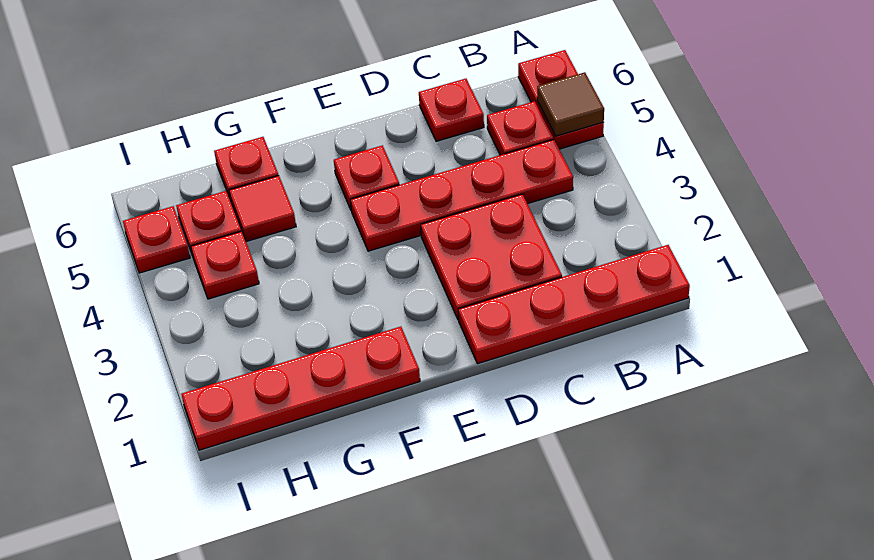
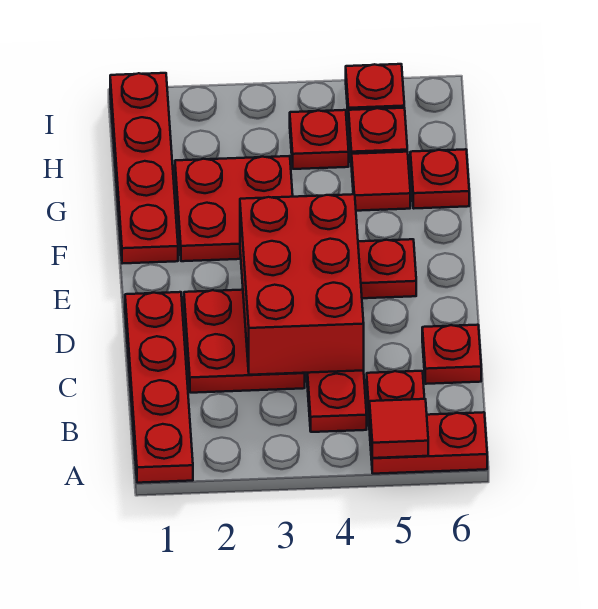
brown tile A5 level 2 -> red tile A5 level 2
none -> red brick C3:E4 level 2
none -> red plate F2:G3 level 1

